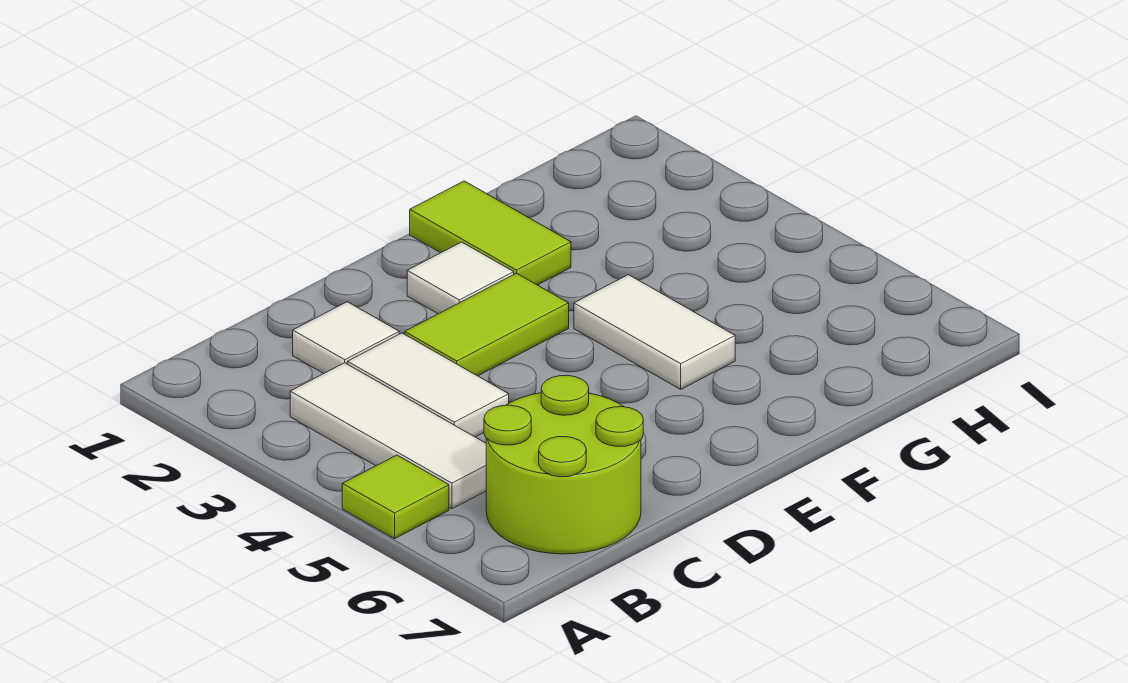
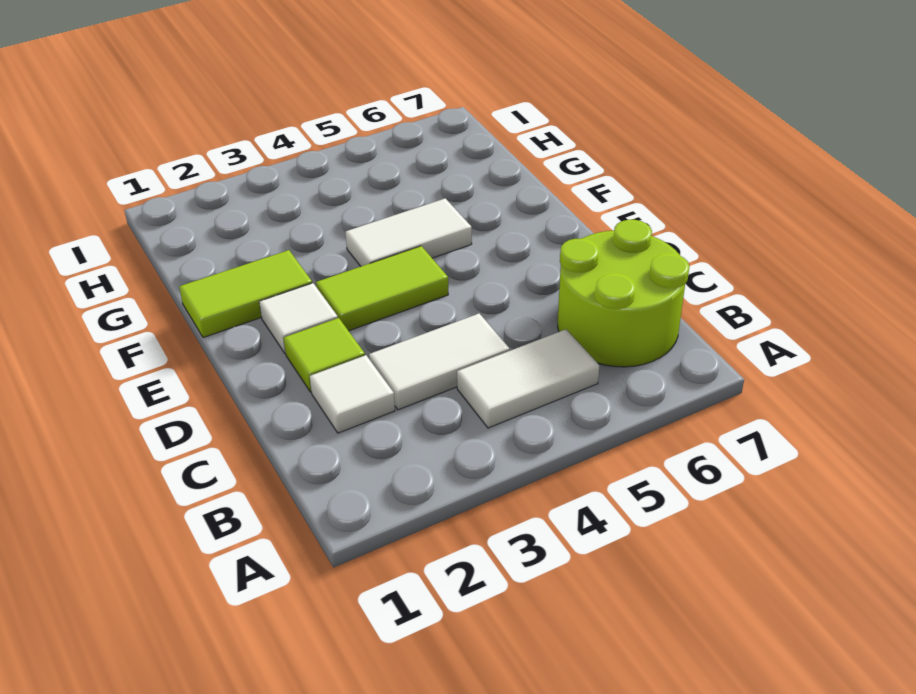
lime tile A5 level 1 -> lime tile D2 level 1
white tile B3:B5 level 1 -> white tile B4:B5 level 1
lime tile D3:E3 level 1 -> lime tile E3:E4 level 1

